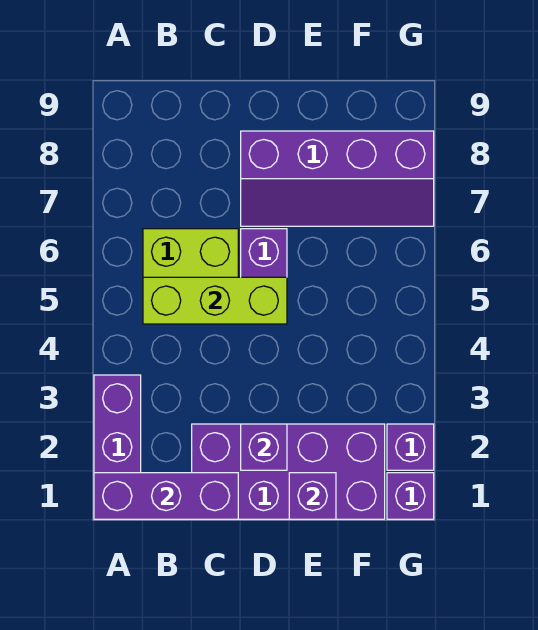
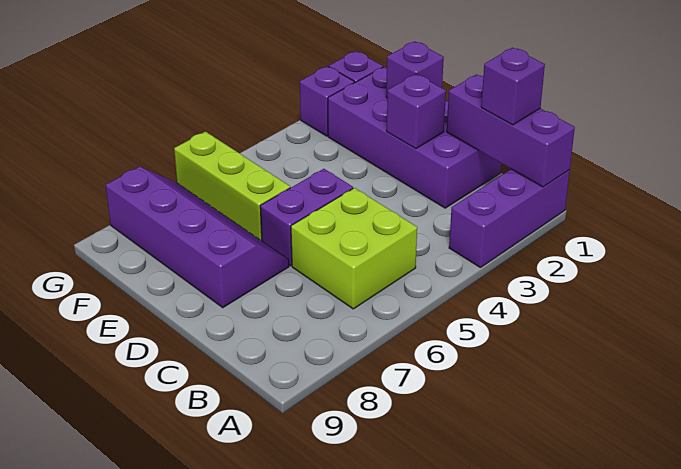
none -> purple brick B1 level 3
lime brick B5:D5 level 2 -> lime brick E6:G6 level 1

